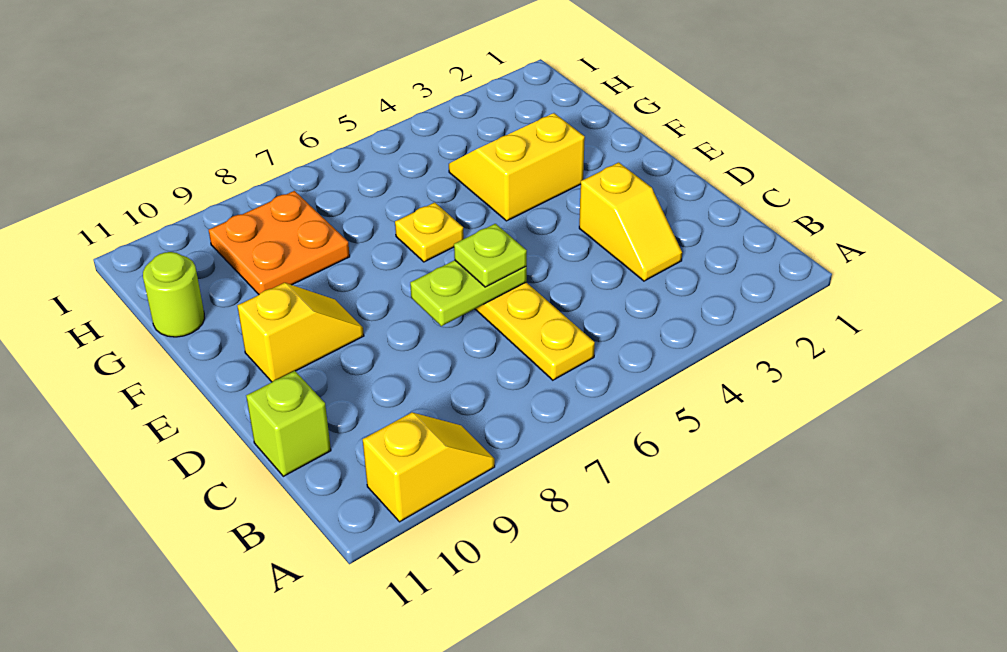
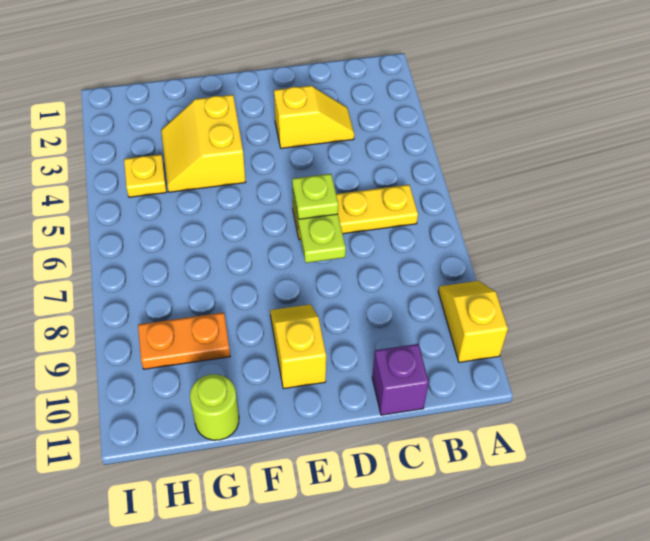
lime brick C11 level 1 -> purple brick C11 level 1
yellow plate F6 level 1 -> yellow plate H4 level 1
orange plate G8:H9 level 1 -> orange plate G9:H9 level 1

